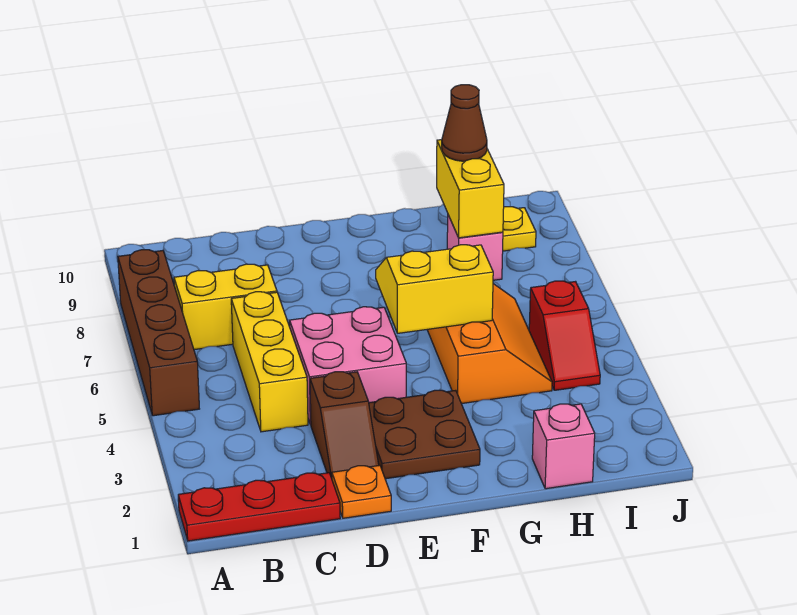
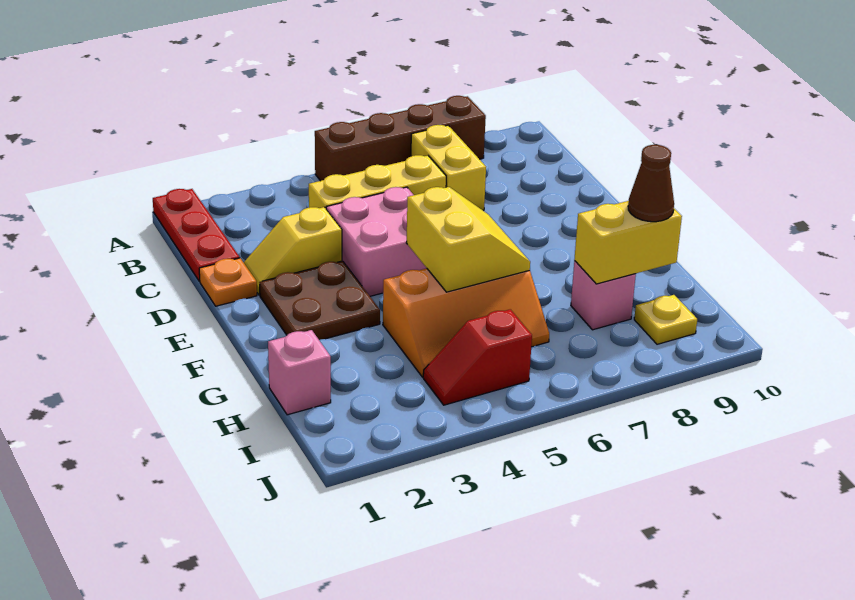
brown slope D2:D3 level 1 top 3 -> yellow slope D2:D3 level 1 top 3

